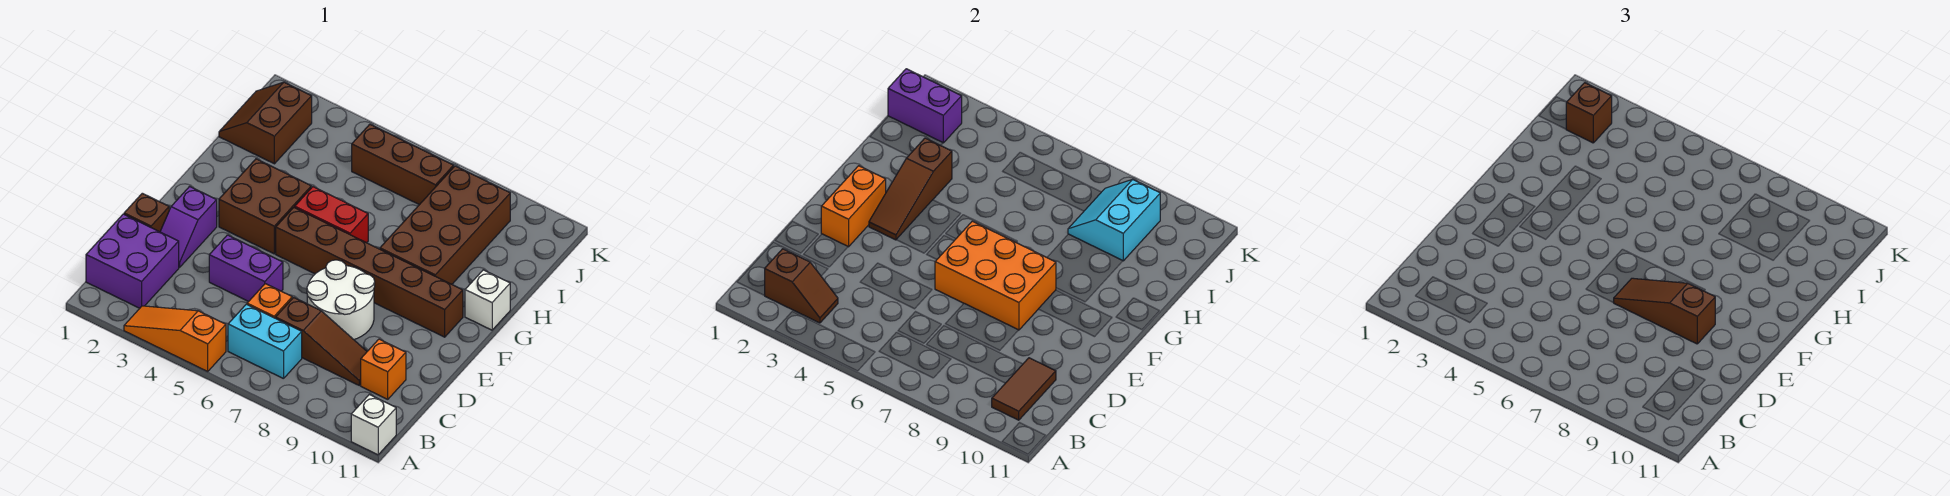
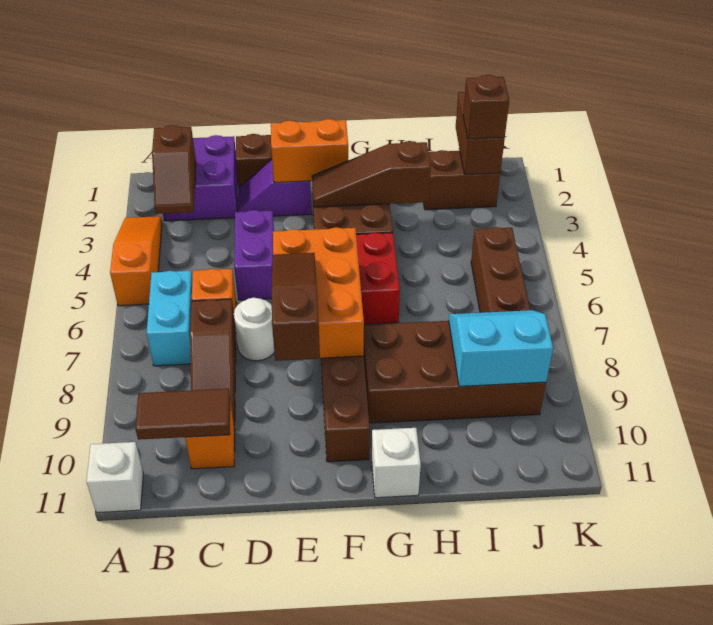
white round brick D7:E8 level 1 -> white round brick D7 level 1
purple brick J1:J2 level 2 -> brown brick J1:J2 level 2

